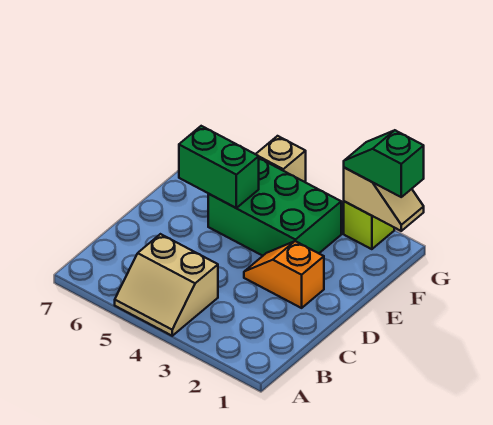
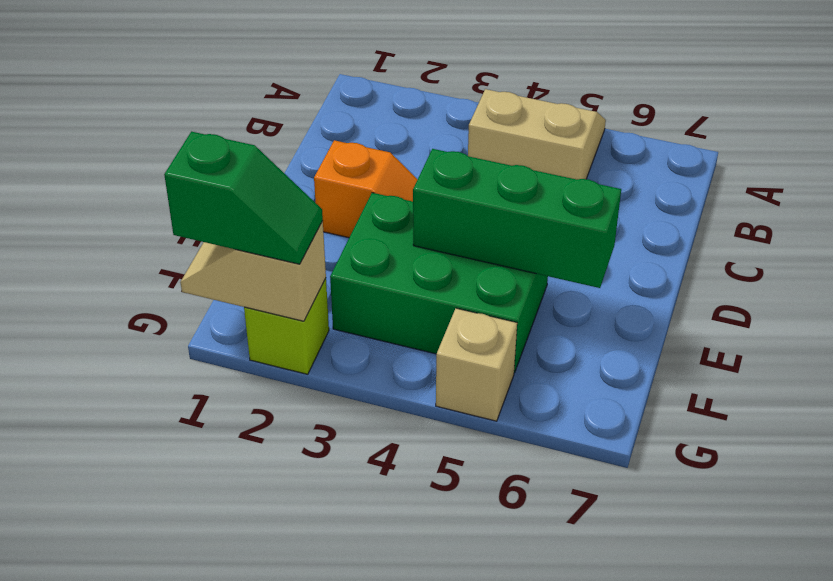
green brick E5:E6 level 2 -> green brick E4:E6 level 2

